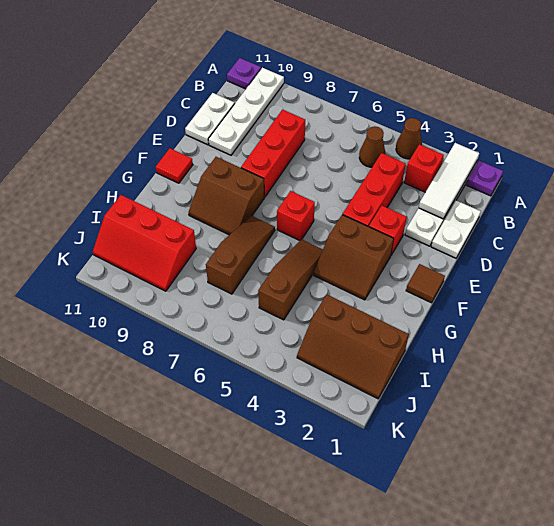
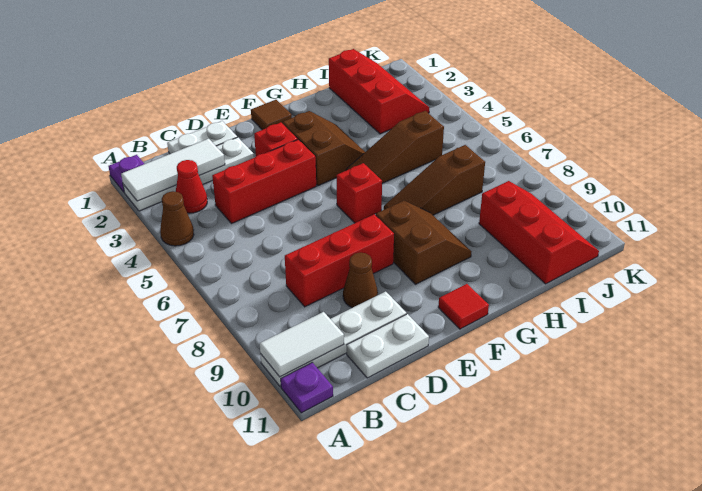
none -> white tile A10:B10 level 2
red brick B3 level 1 -> red cone B3 level 1
brown cone B5 level 1 -> brown cone D9 level 1
brown slope I1:J3 level 1 top I -> red slope I1:J3 level 1 top I

